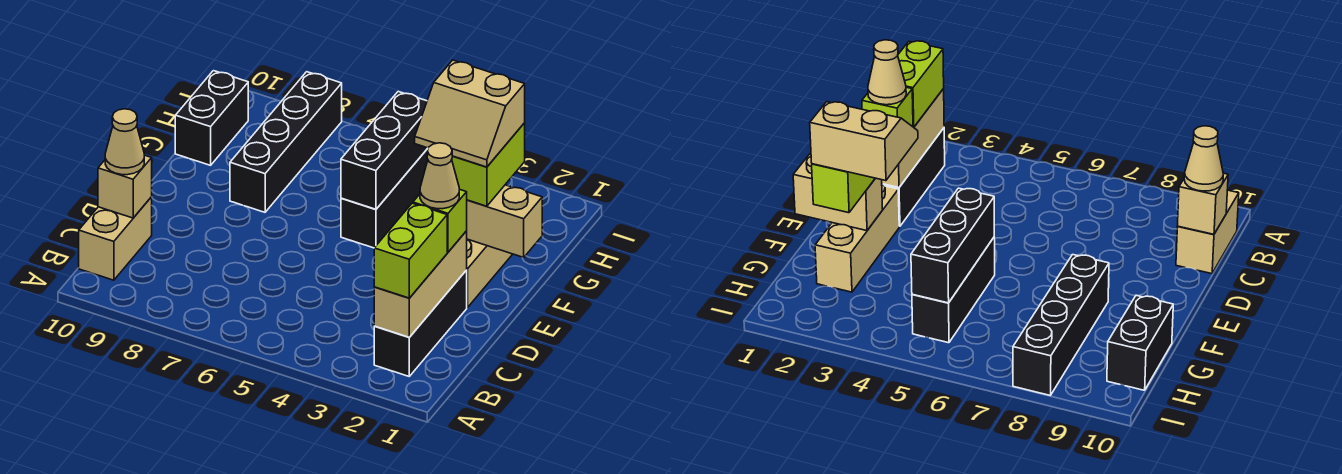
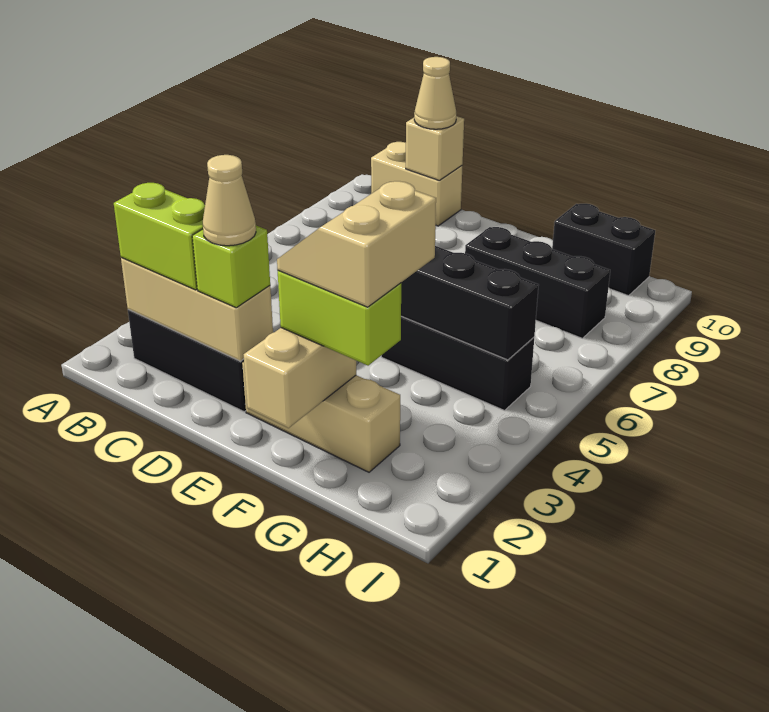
black brick F8:I8 level 1 -> black brick F8:H8 level 1

